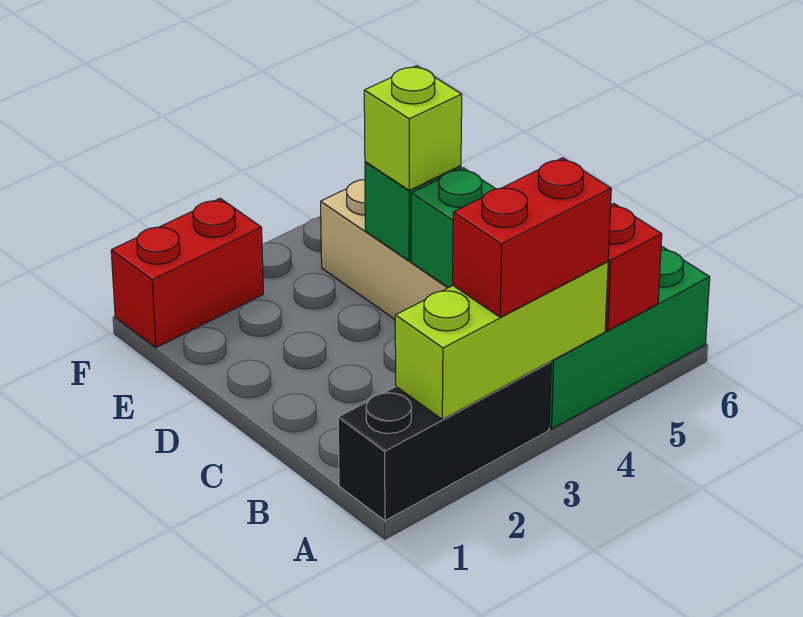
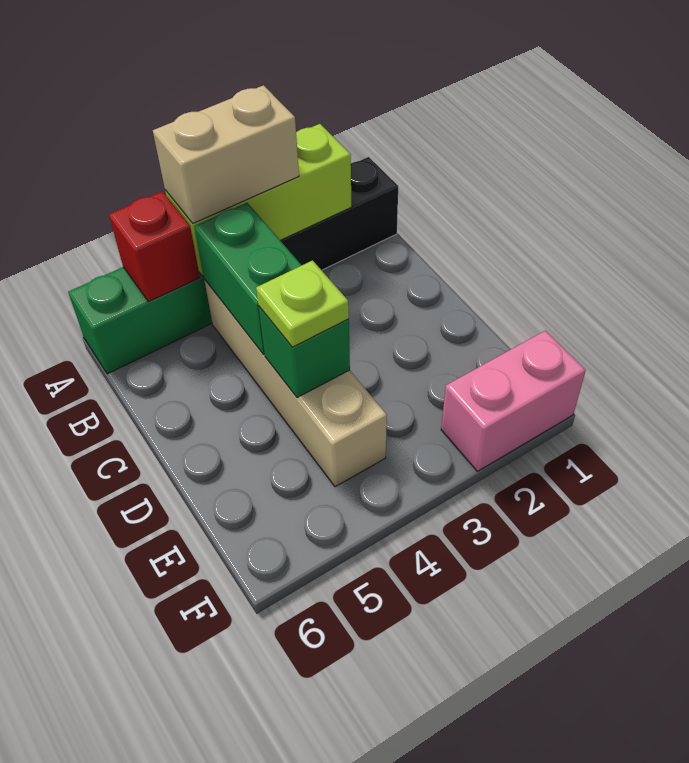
red brick A3:A4 level 3 -> tan brick A3:A4 level 3
lime brick D4 level 3 -> lime plate D4 level 3
red brick F1:F2 level 1 -> pink brick F1:F2 level 1

